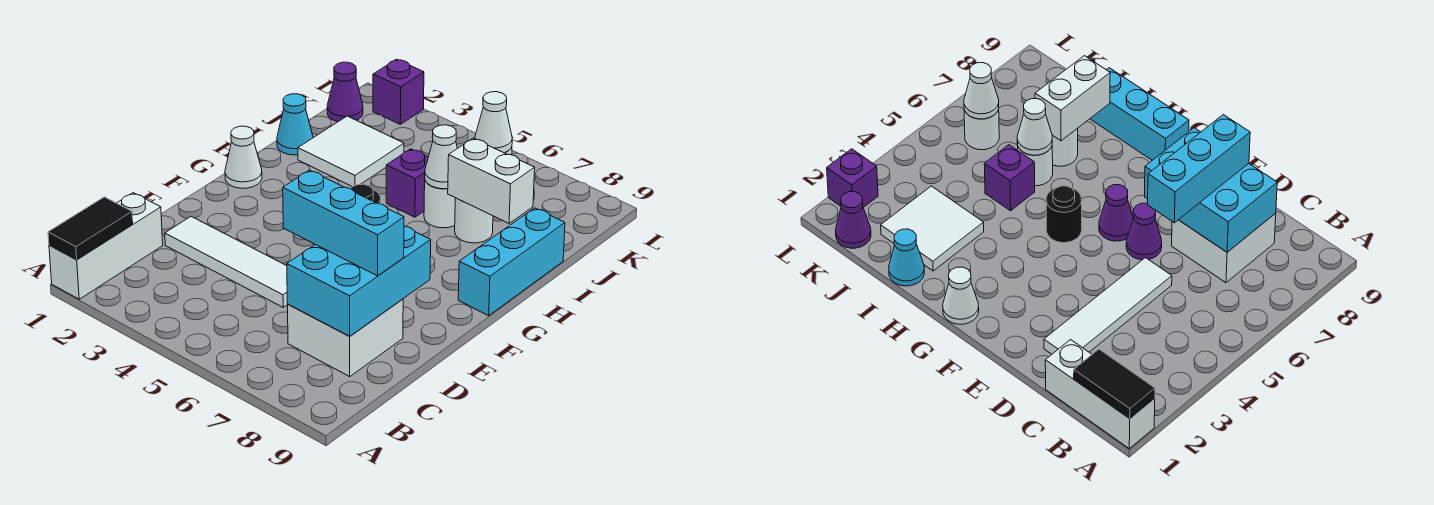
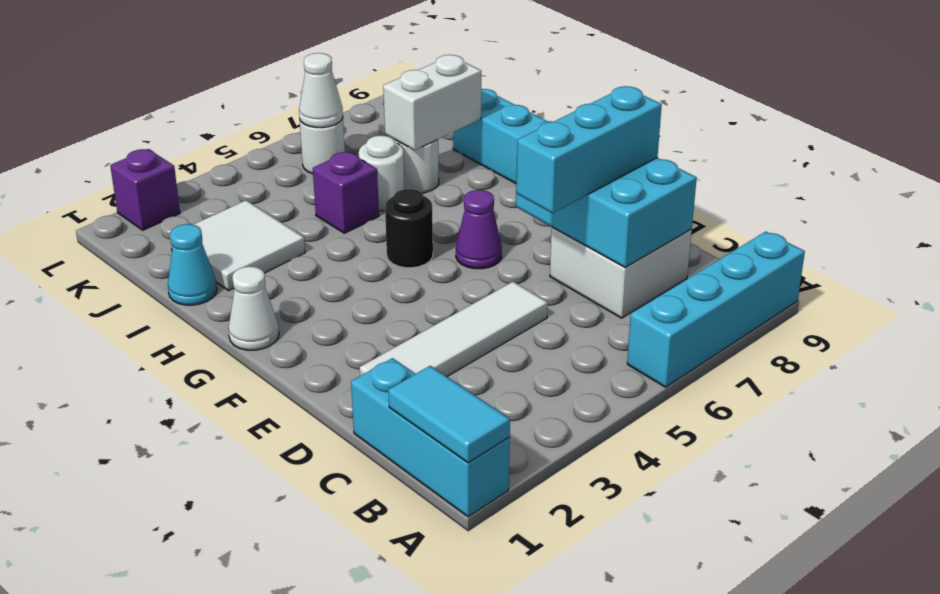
white brick A1:C1 level 1 -> cyan brick A1:C1 level 1
black tile A1:B1 level 2 -> cyan tile A1:B1 level 2
none -> cyan brick A6:A9 level 1
purple cone E6 level 1 -> none
white cone I6 level 2 -> none
purple cone K1 level 1 -> none

